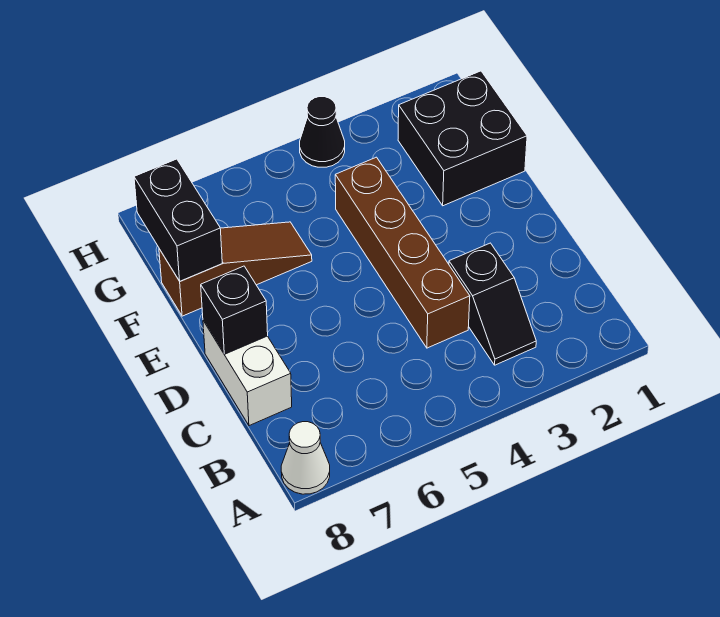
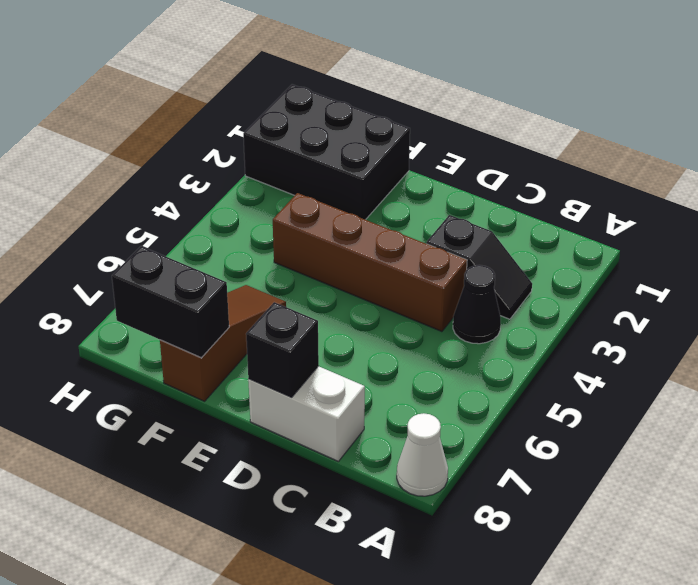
black brick F1:G2 level 1 -> black brick F1:H2 level 1
black cone H4 level 1 -> black cone B4 level 1

